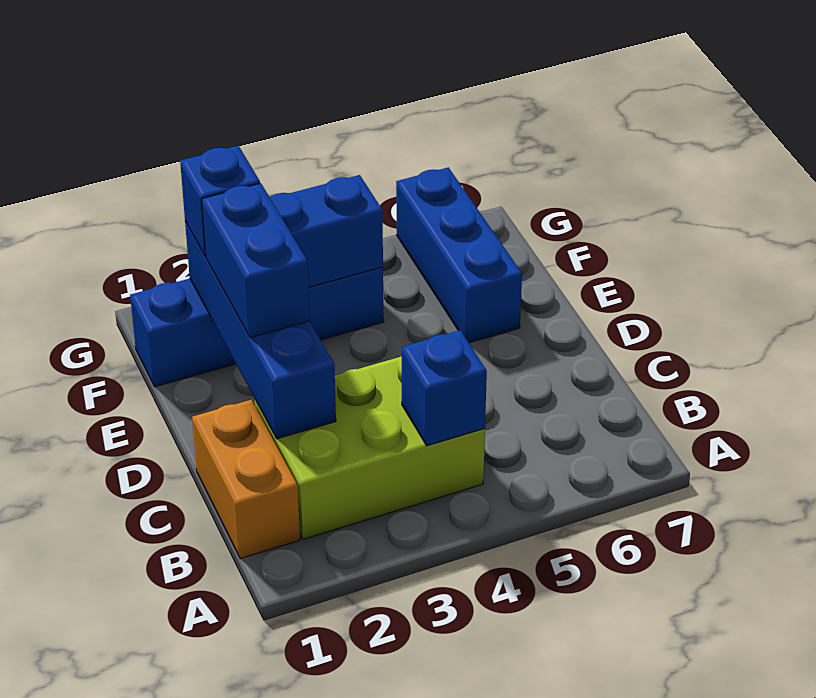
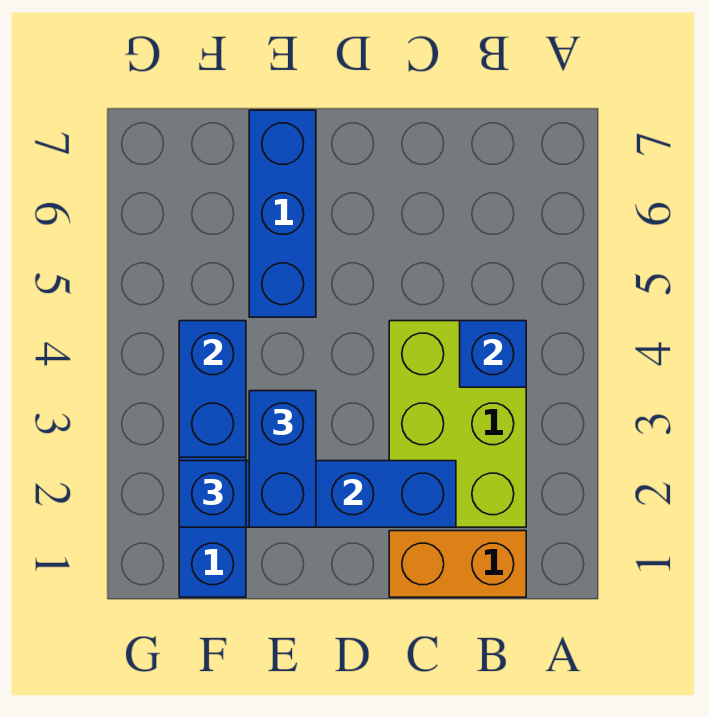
blue brick D2:E2 level 3 -> blue brick E2:E3 level 3
blue brick E6:G6 level 1 -> blue brick E5:E7 level 1

